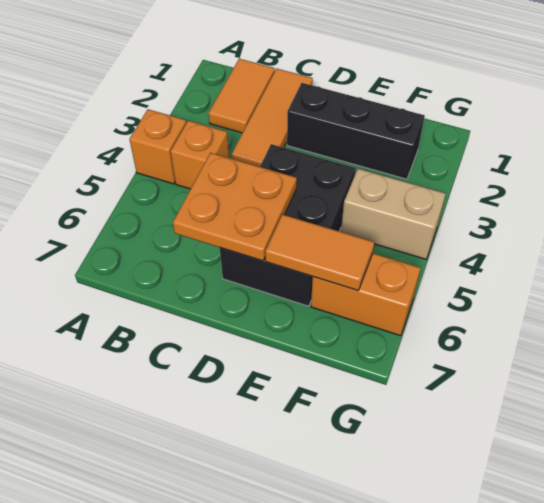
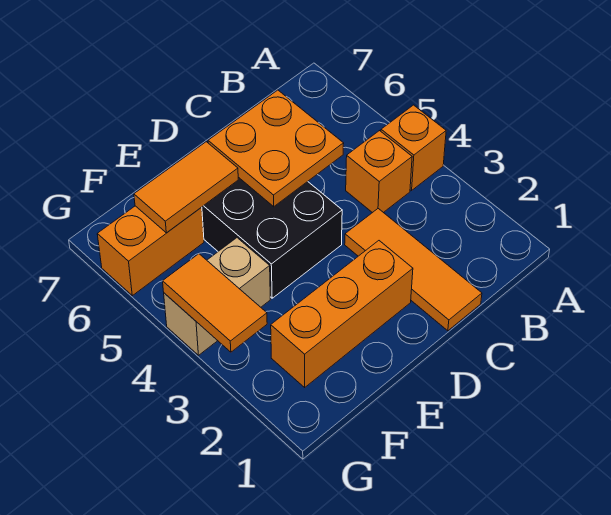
orange tile B1:B2 level 1 -> orange tile G3:G4 level 2
black brick D2:F2 level 1 -> orange brick D2:F2 level 1

